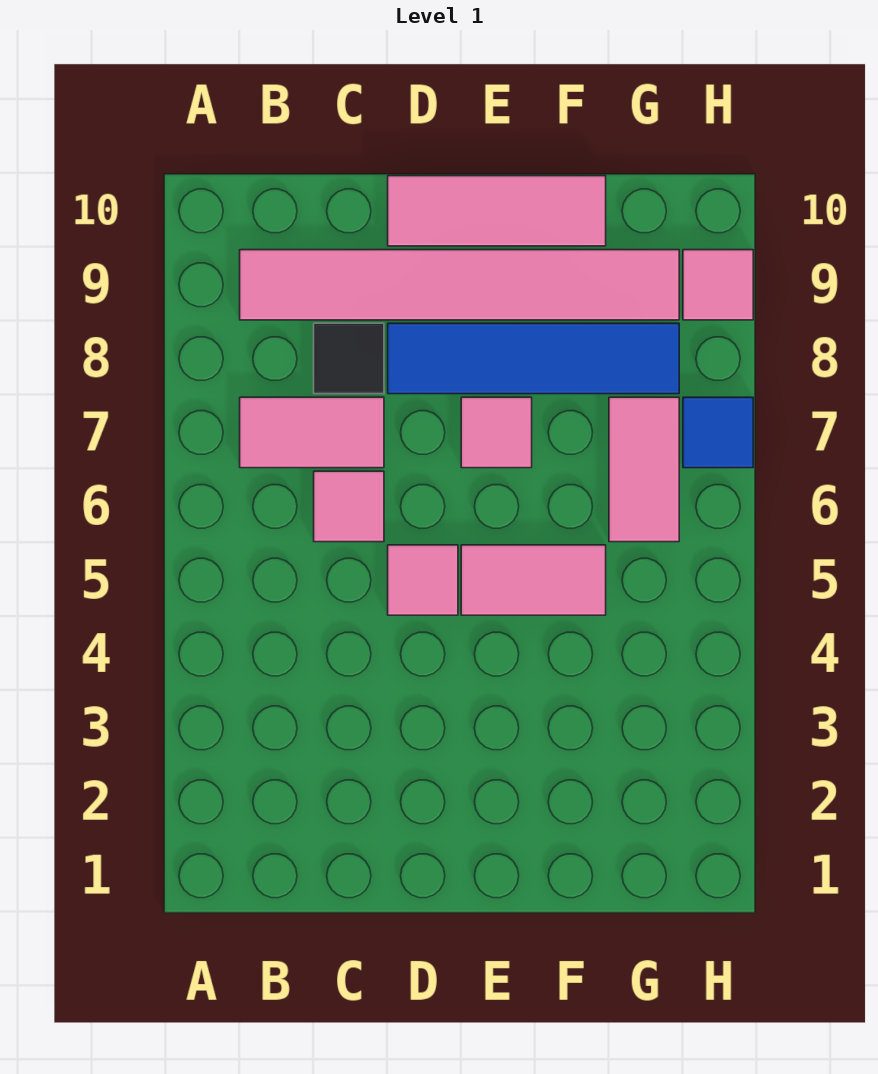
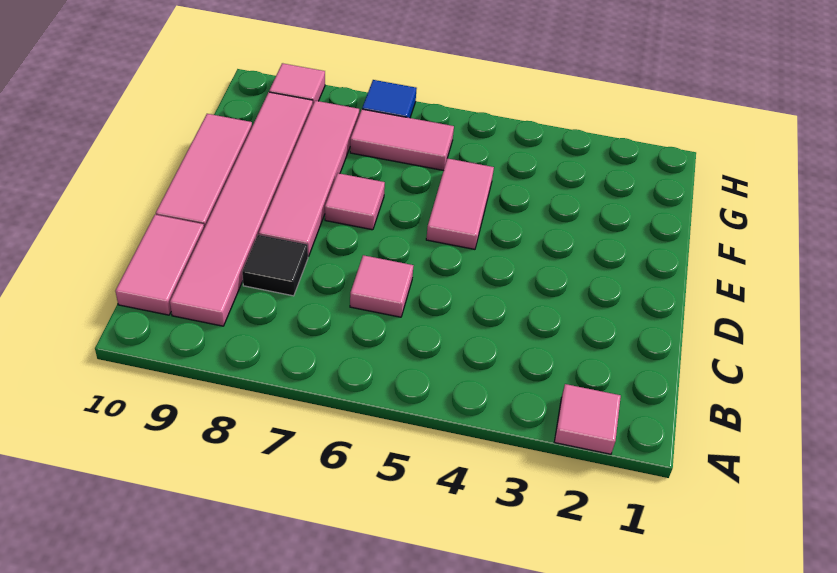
pink tile B7:C7 level 1 -> pink tile B10:C10 level 1
pink tile D5 level 1 -> pink tile A2 level 1
blue tile D8:G8 level 1 -> pink tile D8:G8 level 1

